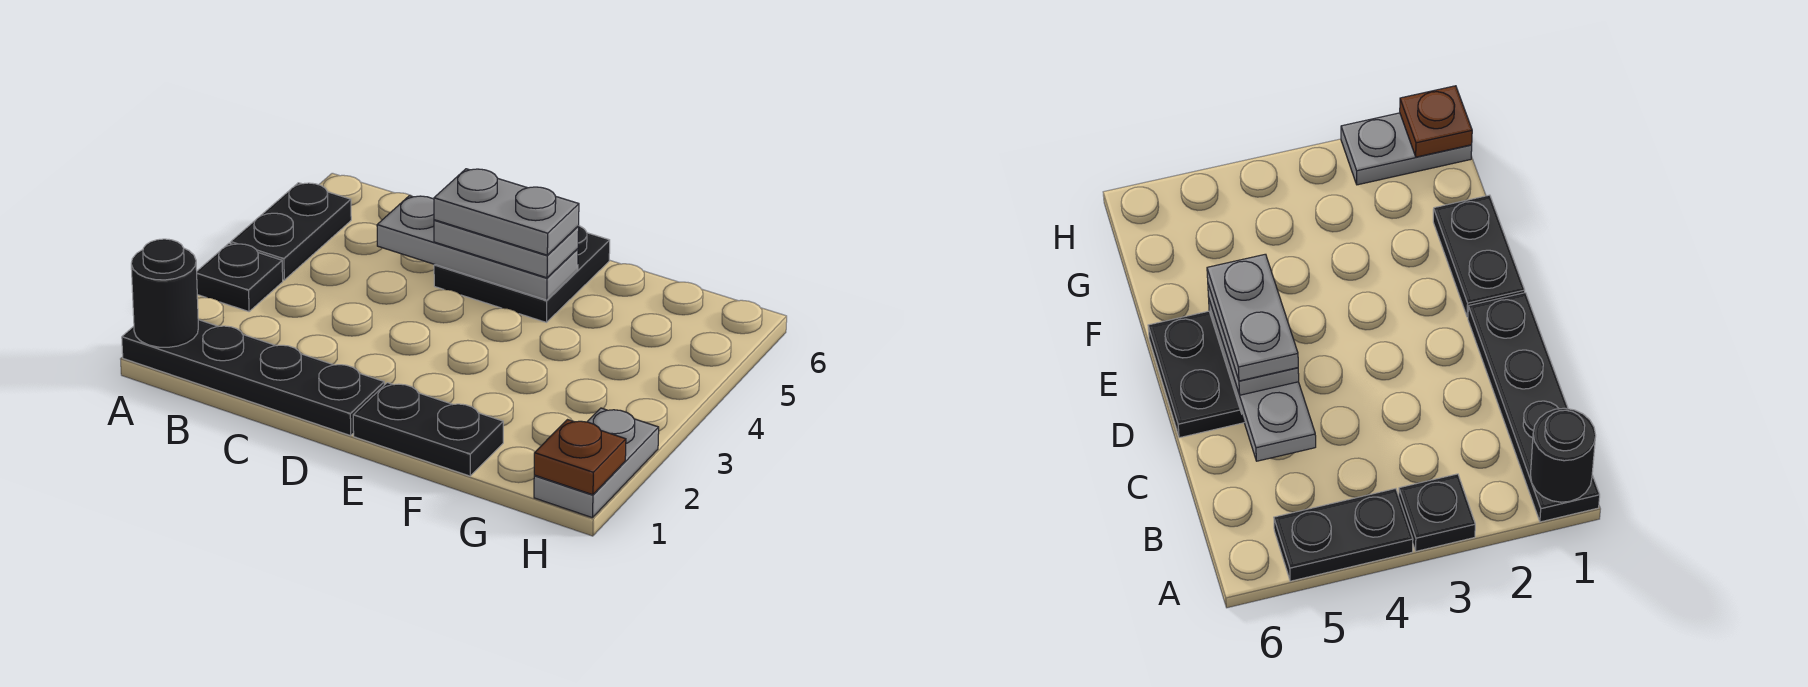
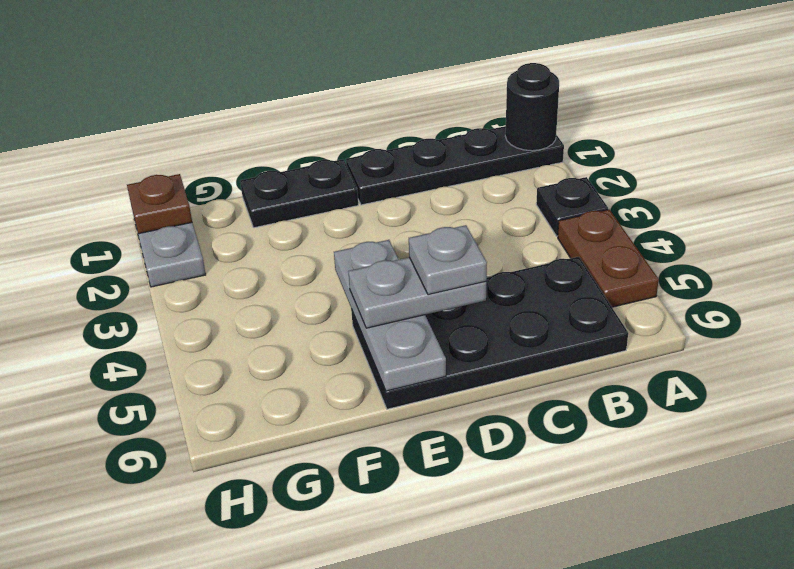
black plate A4:A5 level 1 -> brown plate A4:A5 level 1
grey plate C5:E5 level 2 -> grey plate E4:E6 level 2
black plate D5:E6 level 1 -> black plate B5:E6 level 1
grey plate D5:E5 level 4 -> grey plate D5 level 4

